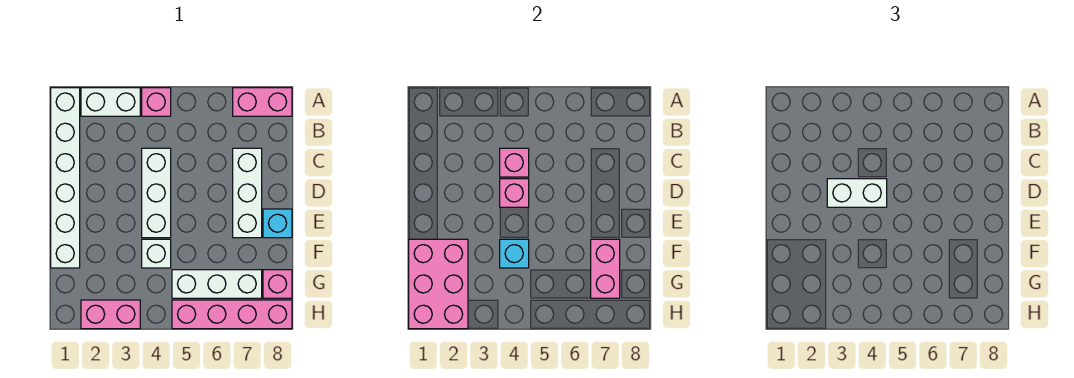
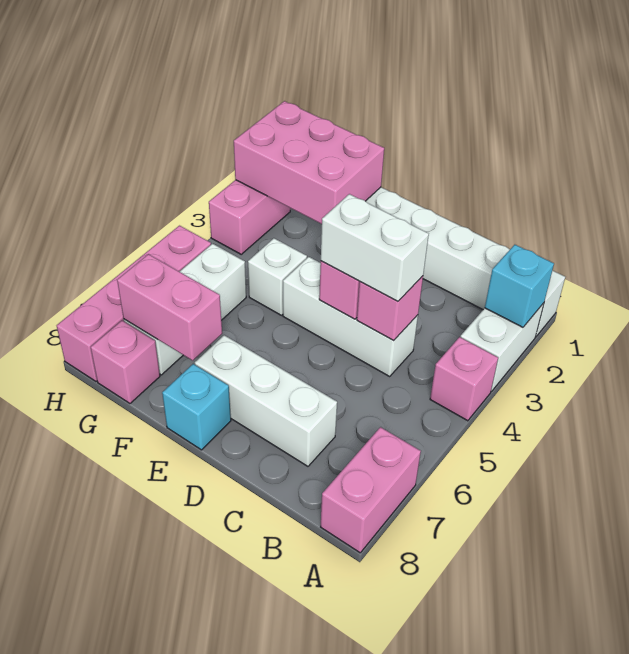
white brick D3:D4 level 3 -> white brick C4:D4 level 3
cyan brick F4 level 2 -> cyan brick A2 level 2

